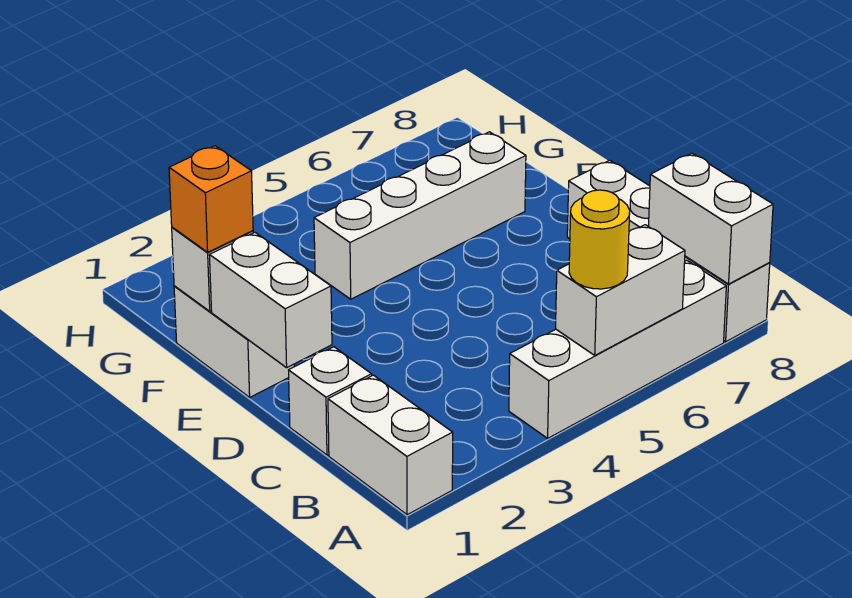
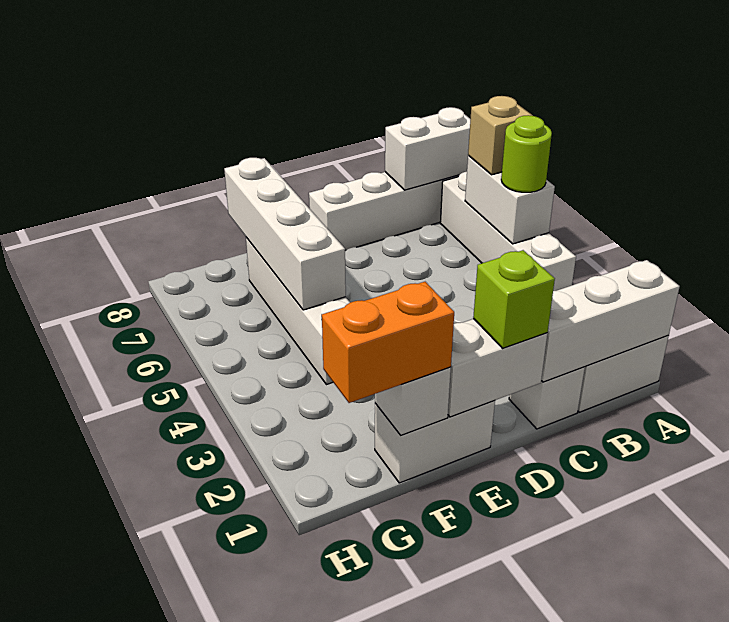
none -> white brick A1:C1 level 2
yellow round brick A5 level 3 -> lime round brick A5 level 3
none -> tan brick A6 level 3
none -> lime brick D1 level 3
orange brick F1 level 3 -> orange brick F1:G1 level 3
none -> white brick F5:F8 level 2

